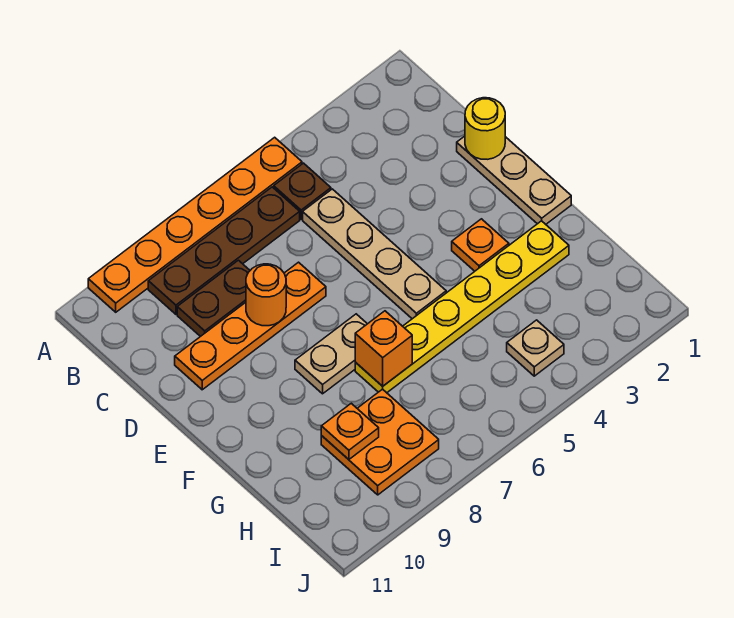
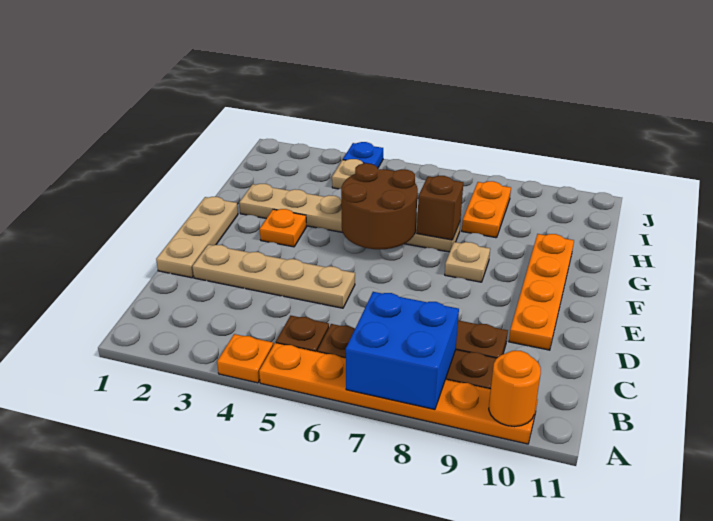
none -> blue brick A7:B8 level 2
tan plate C5:F5 level 1 -> tan plate D2:D5 level 1
yellow round brick D1 level 2 -> none
orange plate D7:D10 level 1 -> orange plate D10:G10 level 1
orange round brick D8 level 2 -> orange round brick A10 level 2
none -> brown round brick F5:G6 level 2
tan plate F7:F8 level 1 -> tan plate F8 level 1
yellow plate G2:G7 level 1 -> tan plate G2:G7 level 1
orange brick G7 level 2 -> brown brick G7 level 2
orange plate H8:I9 level 1 -> orange plate H8:I8 level 1
orange plate H9 level 2 -> orange plate A4 level 1
none -> blue plate J4 level 1

